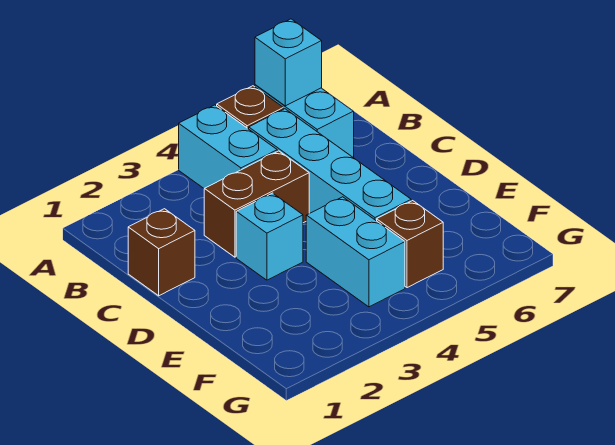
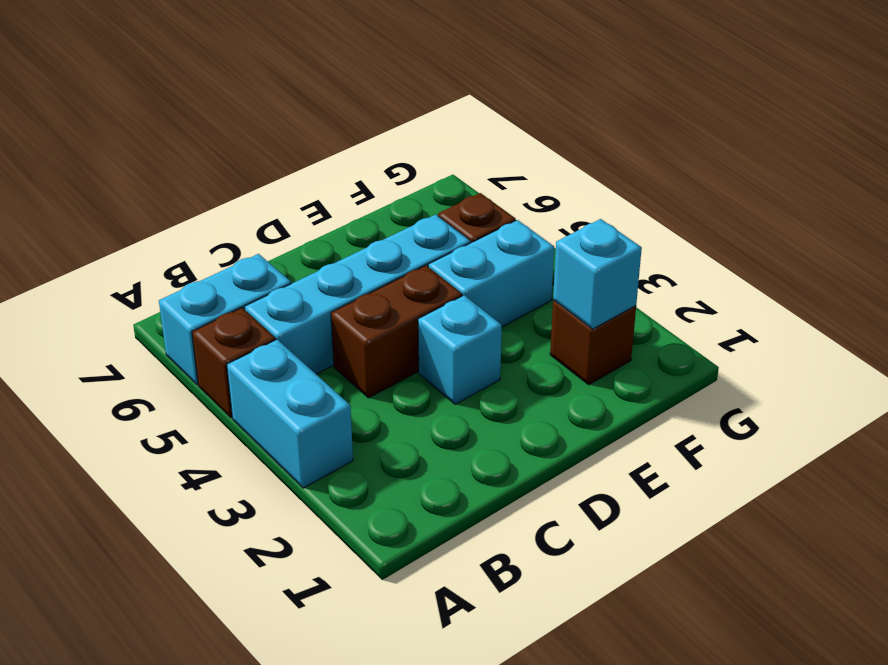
cyan brick A4:B4 level 1 -> cyan brick A3:A4 level 1
cyan brick A6 level 2 -> cyan brick F2 level 2
brown brick C1 level 1 -> brown brick F2 level 1
brown brick C3:C4 level 1 -> brown brick C4:D4 level 1

